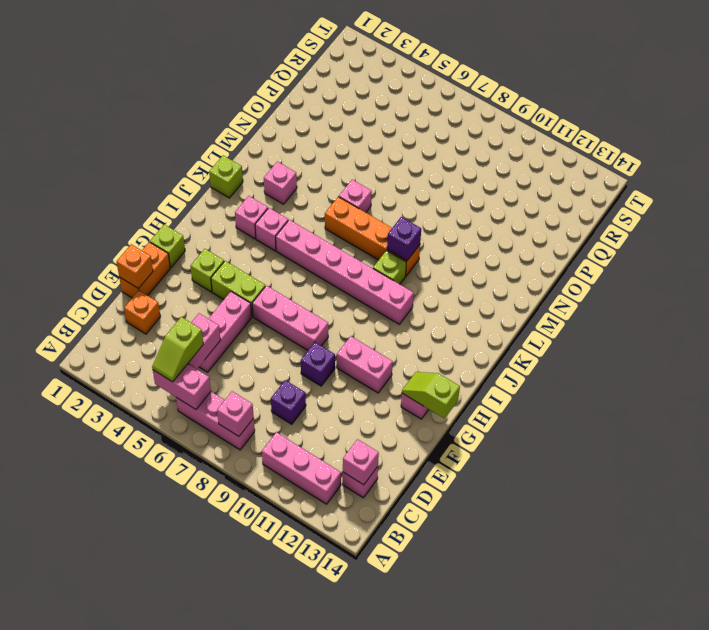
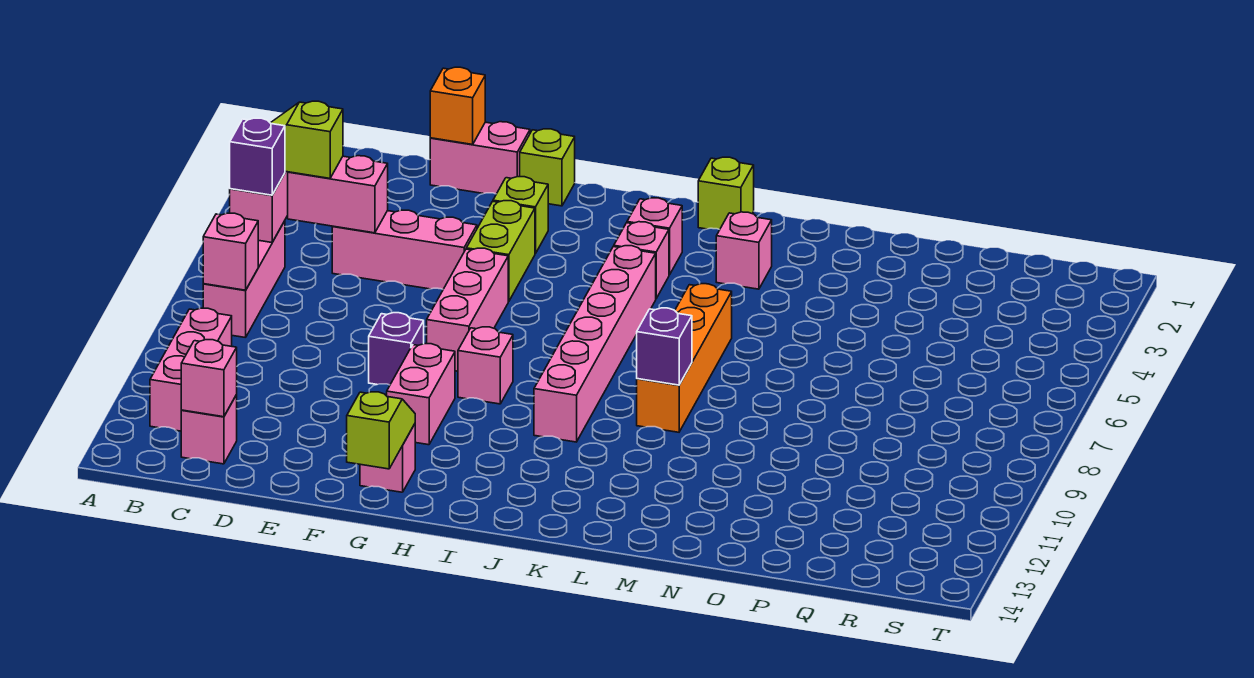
orange brick D2 level 1 -> none
purple brick D9 level 1 -> purple brick B6 level 3
orange brick E1:F1 level 1 -> pink brick E1:F1 level 1
lime brick K9 level 1 -> none
pink brick M6 level 1 -> pink brick H9 level 1

